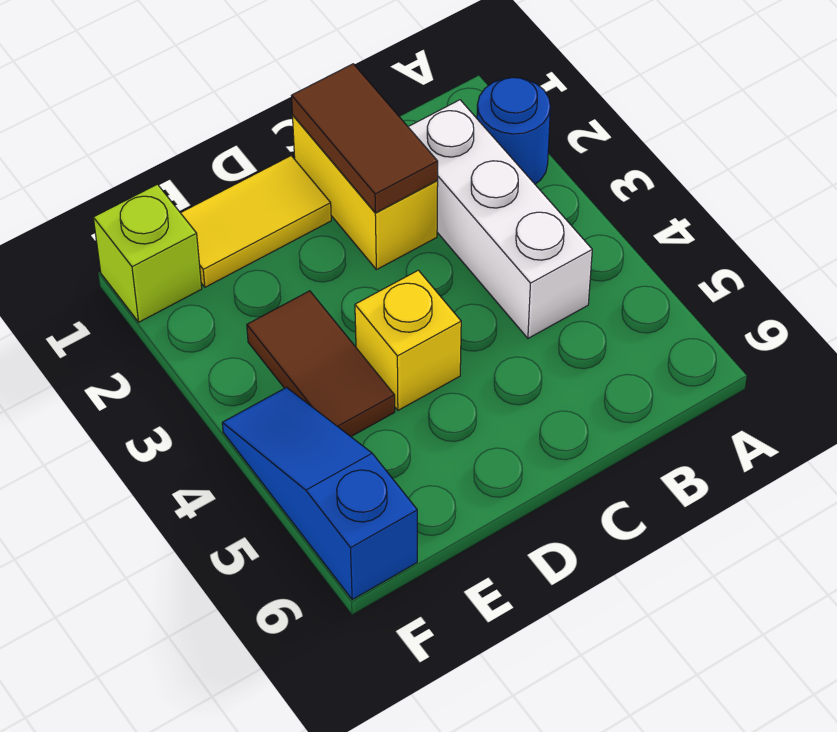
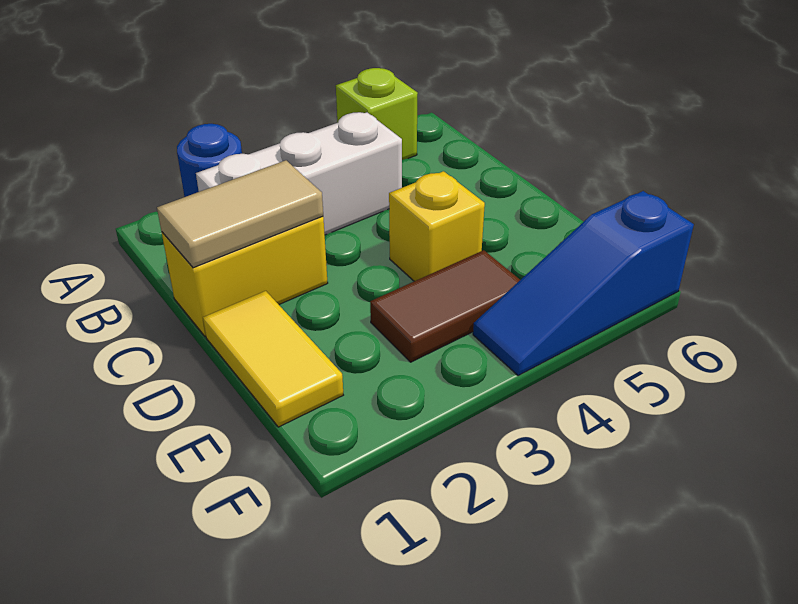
brown tile C1:C2 level 2 -> tan tile C1:C2 level 2
lime brick F1 level 1 -> lime brick A5 level 1

